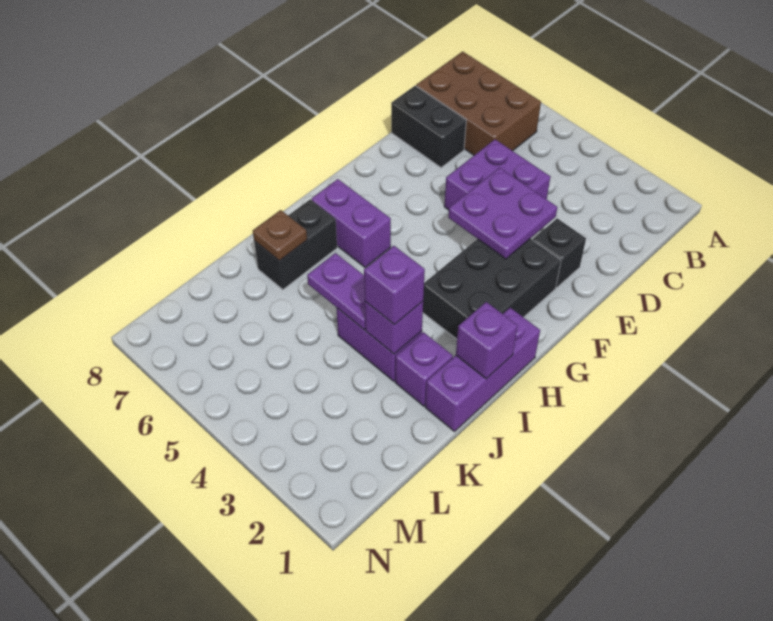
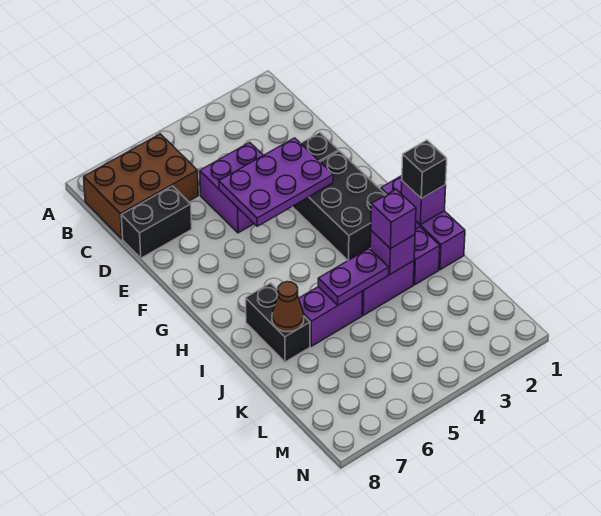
purple plate E3:F4 level 2 -> purple plate E3:F5 level 2
purple brick H6:H7 level 1 -> purple brick J5:J6 level 1
none -> black brick I1 level 3
brown plate J7 level 2 -> brown cone J7 level 2

